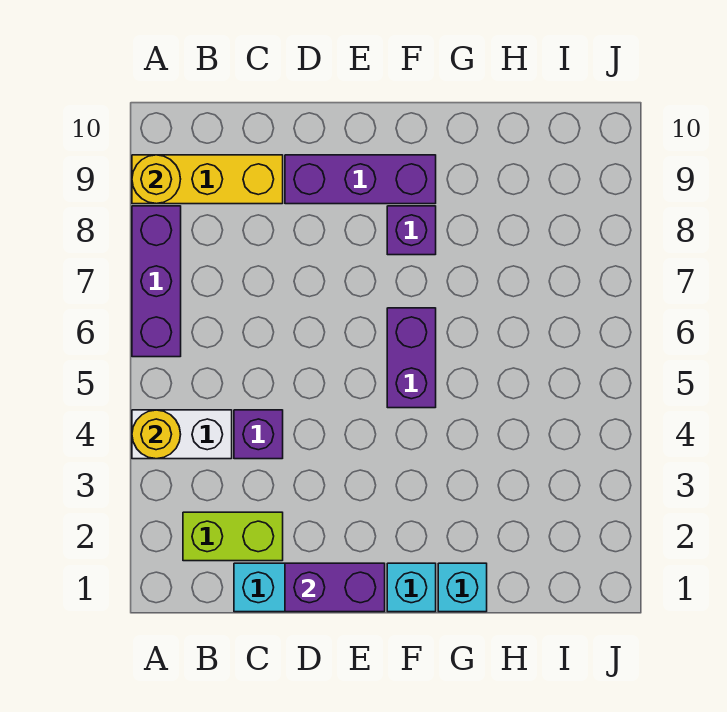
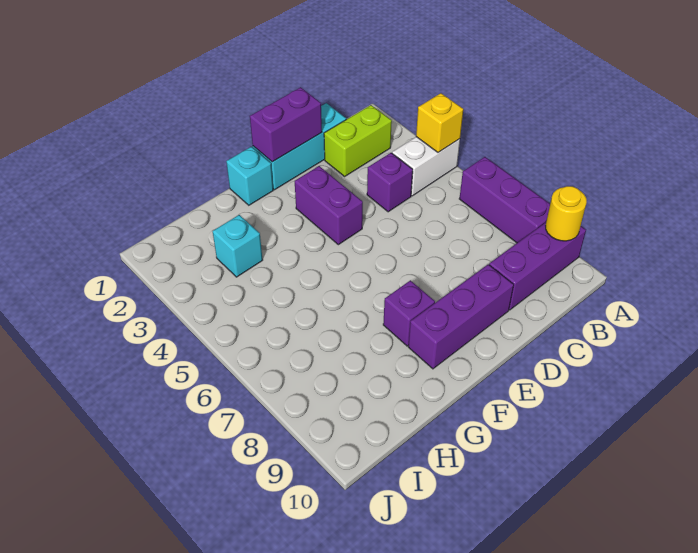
yellow round brick A4 level 2 -> yellow brick A4 level 2
yellow brick A9:C9 level 1 -> purple brick A9:C9 level 1
purple brick F5:F6 level 1 -> purple brick E3:E4 level 1
cyan brick G1 level 1 -> cyan brick H3 level 1

